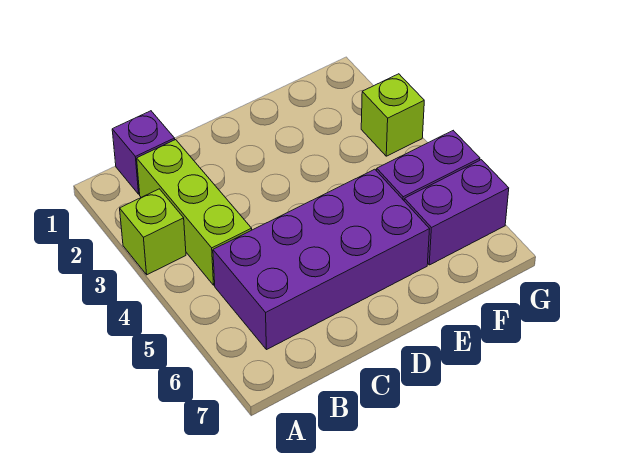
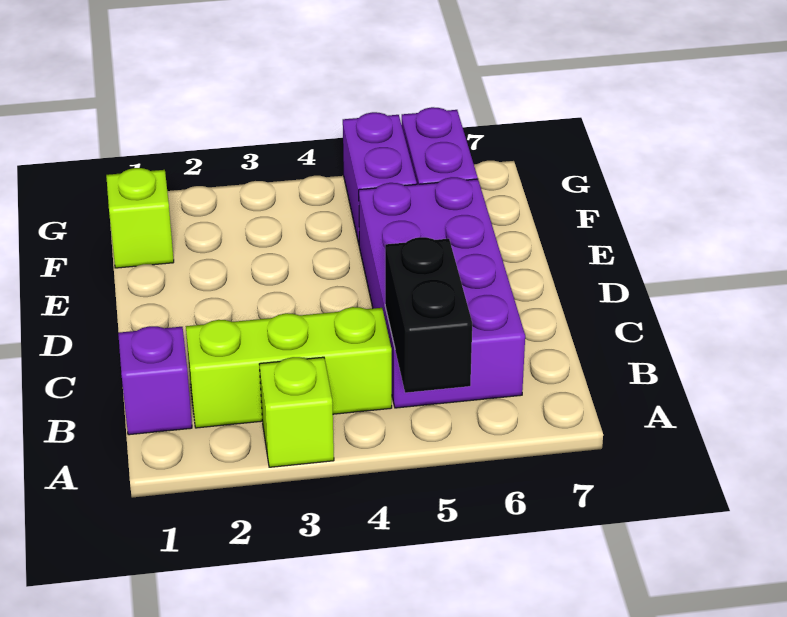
none -> black brick A5:B5 level 2
lime brick G3 level 1 -> lime brick F1 level 1

